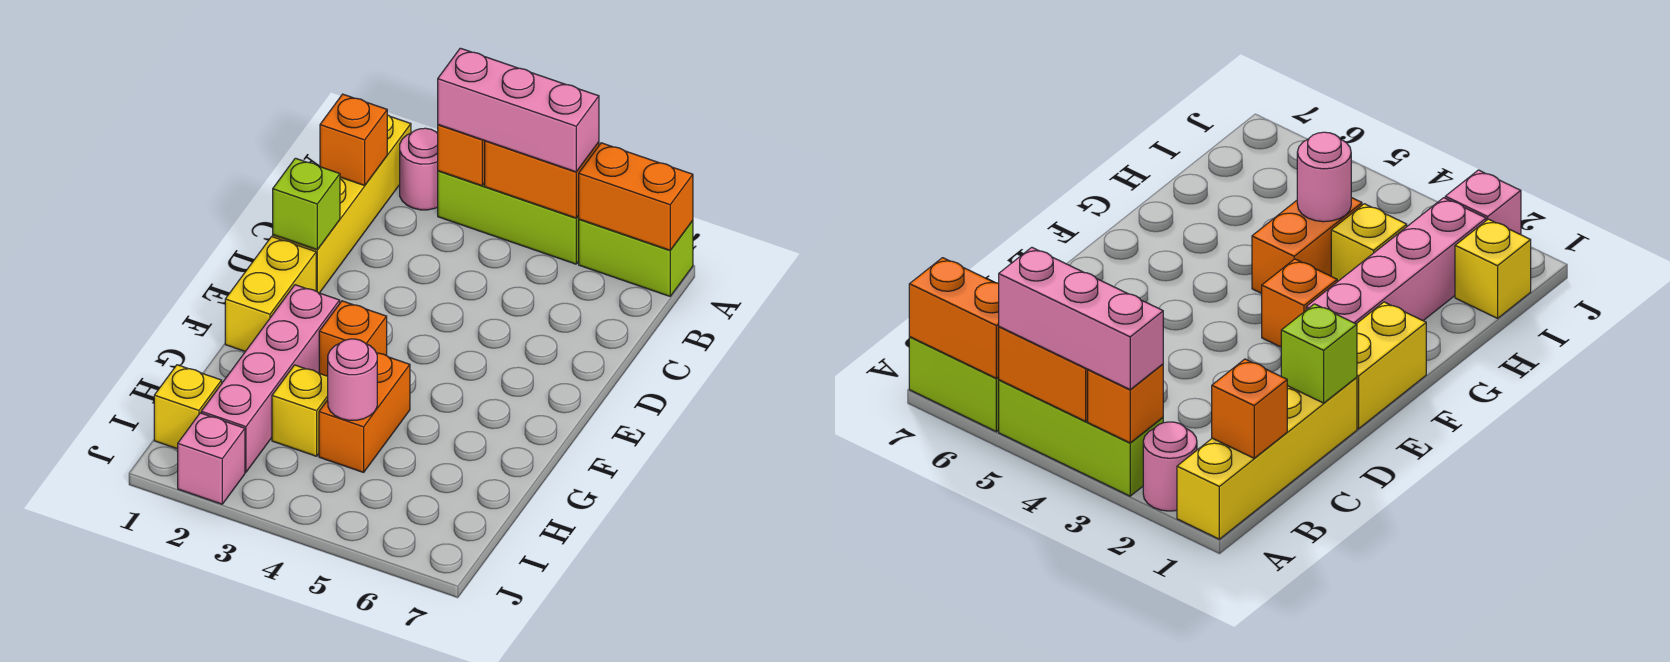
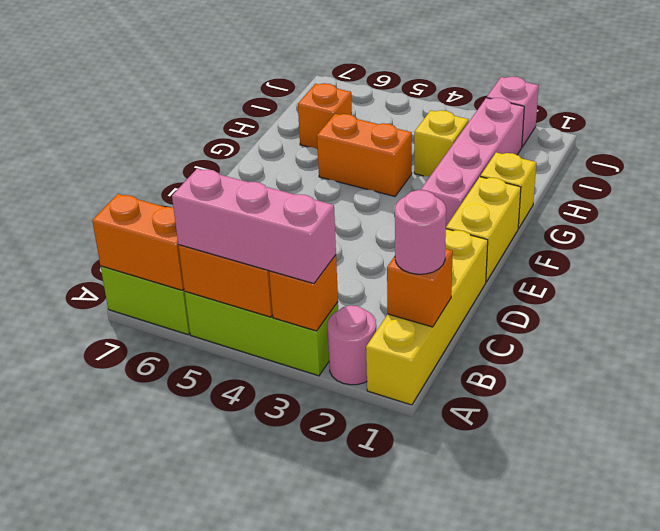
lime brick D1 level 2 -> none
orange brick F3 level 1 -> orange brick H6 level 1
orange brick G4:H4 level 1 -> orange brick G4:G5 level 1
pink round brick H4 level 2 -> pink round brick B1 level 3
yellow brick I1 level 1 -> yellow brick G1 level 1

